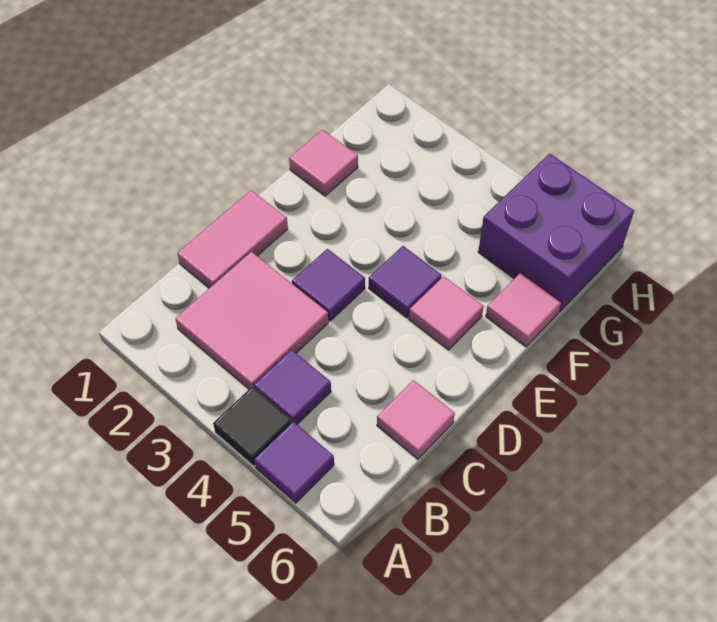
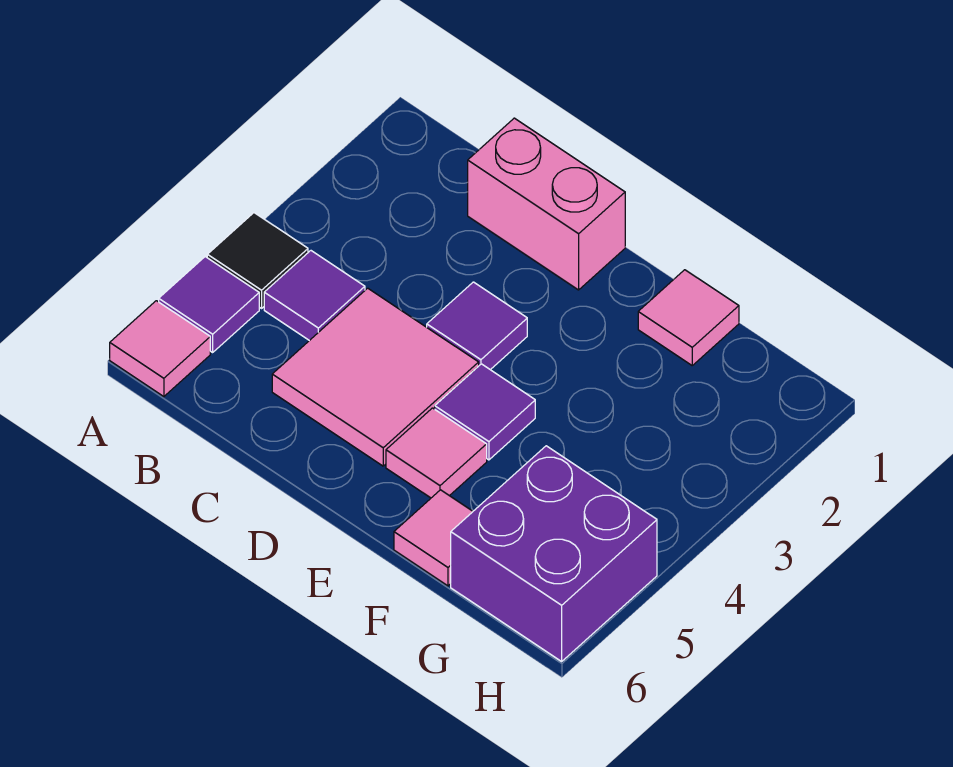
pink tile B2:C3 level 1 -> pink tile C4:D5 level 1
pink tile C1:D1 level 1 -> pink brick C1:D1 level 1
pink tile C6 level 1 -> pink tile A6 level 1

